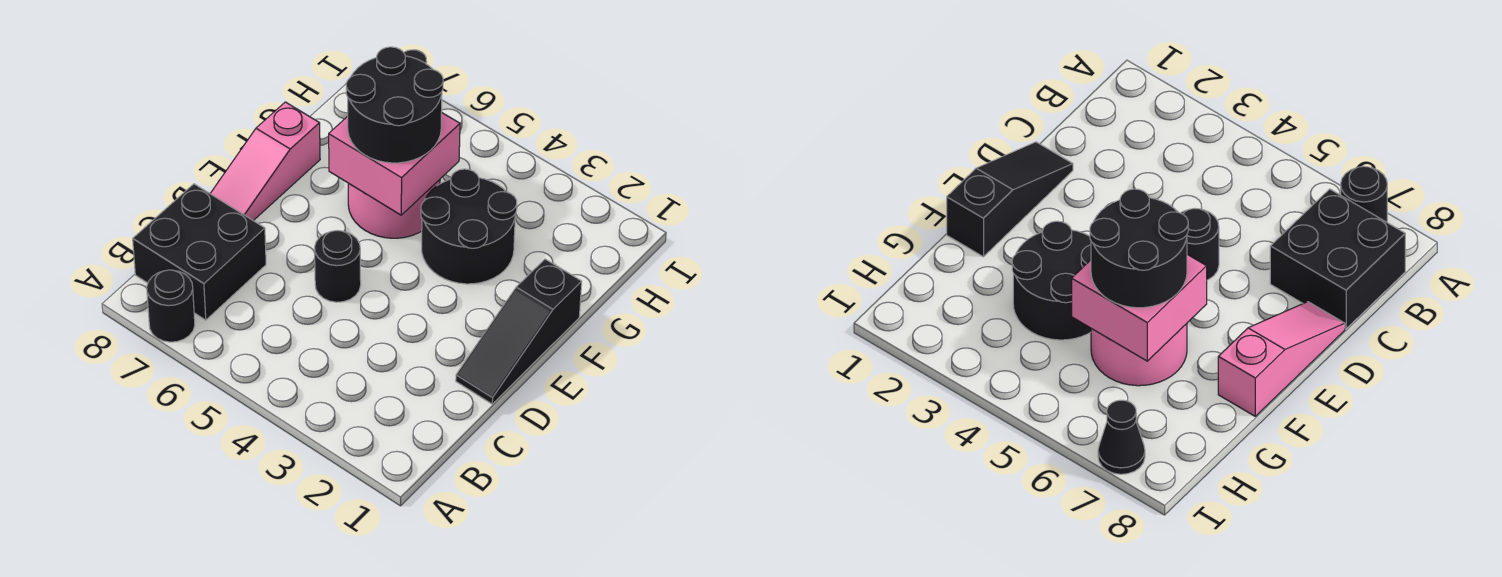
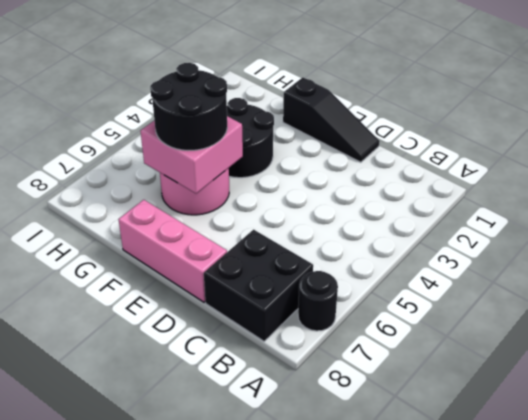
black round brick D5 level 1 -> none
pink slope D8:F8 level 1 top F -> pink brick D8:F8 level 1
black cone I7 level 1 -> none

